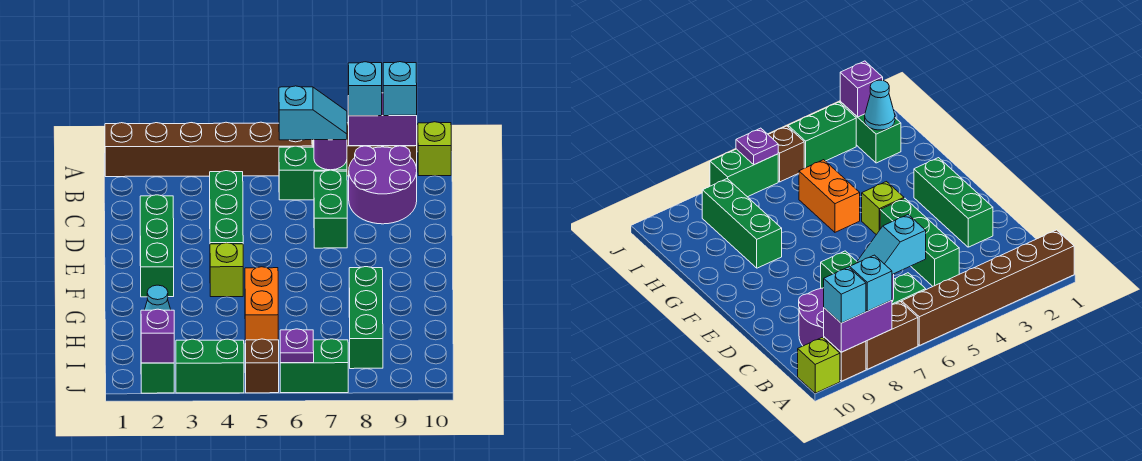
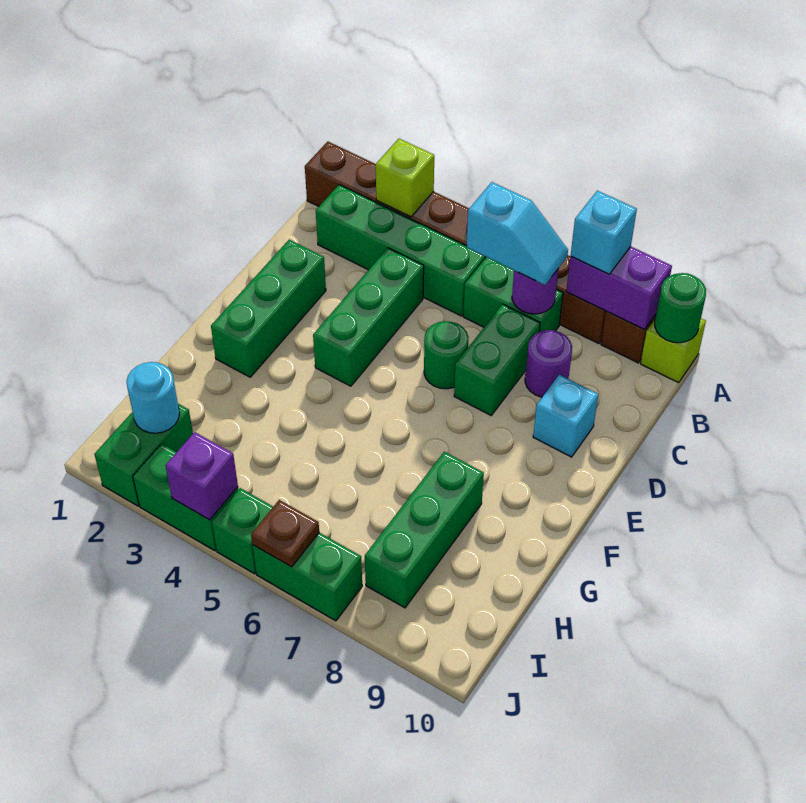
cyan brick A9 level 3 -> cyan brick D9 level 1
none -> green round brick A10 level 2
none -> green brick B2:B5 level 1
purple round brick B8:C9 level 1 -> purple round brick C8 level 1
none -> green round brick D6 level 1
lime brick F4 level 1 -> lime brick A3 level 2
orange brick G5:H5 level 1 -> none
cyan cone I2 level 2 -> cyan round brick I2 level 2
purple brick J2 level 2 -> purple brick J4 level 2
brown brick J5 level 1 -> green brick J5 level 1
purple plate J6 level 2 -> brown plate J6 level 2

